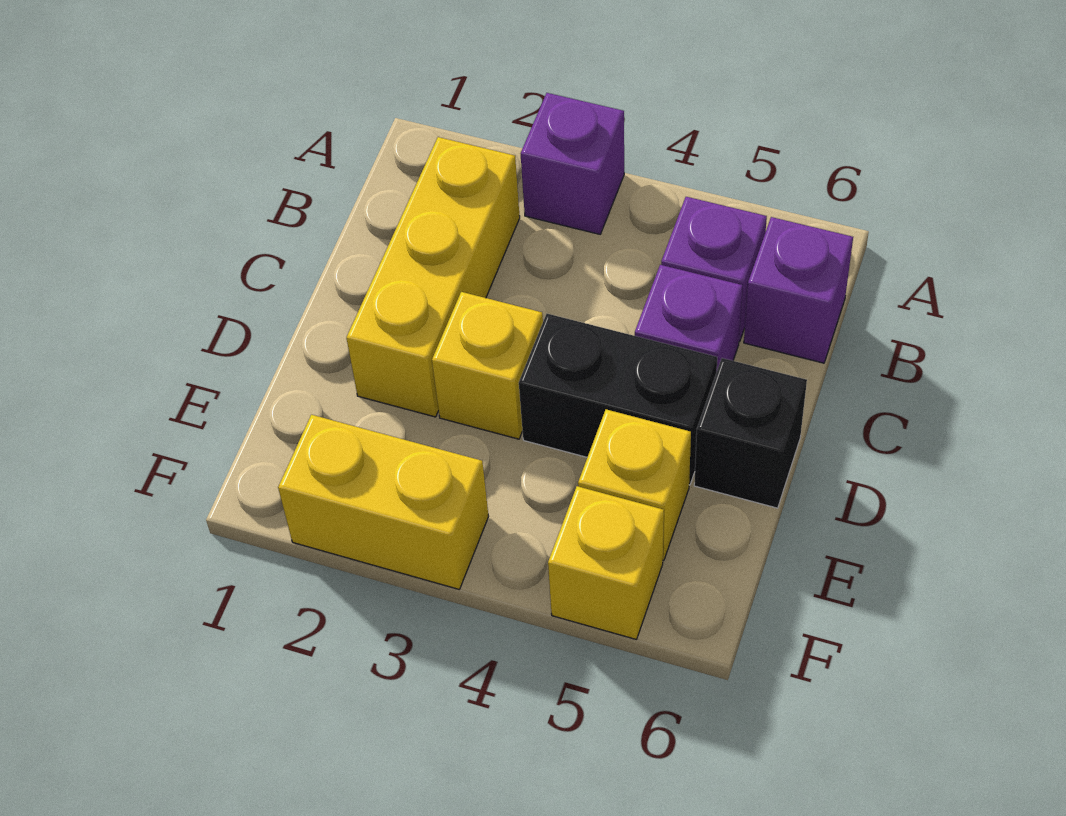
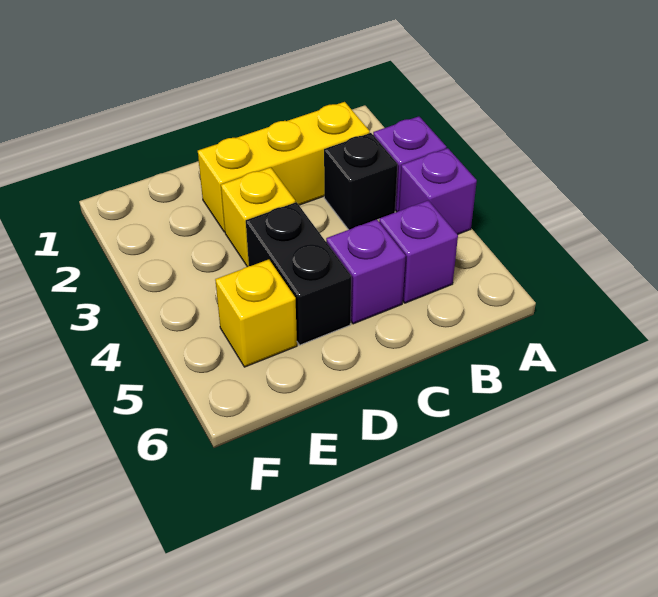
purple brick B6 level 1 -> purple brick A4 level 1
black brick D6 level 1 -> black brick B3 level 1
yellow brick F2:F3 level 1 -> none
yellow brick F5 level 1 -> none

